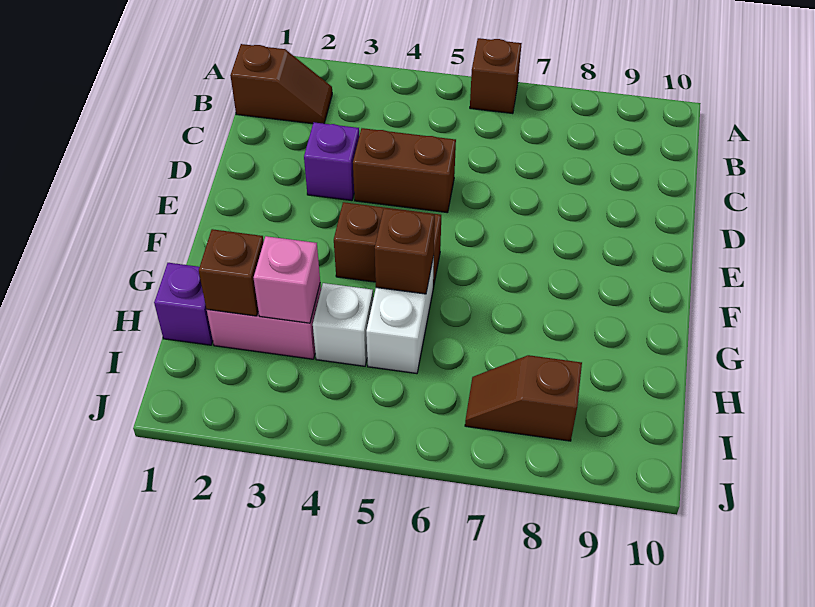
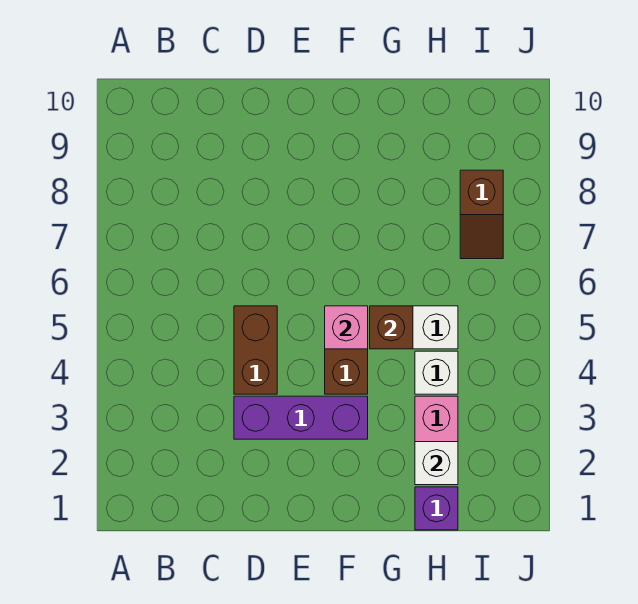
brown brick A6 level 1 -> none
brown slope B1:B2 level 1 top 1 -> none
purple brick D3 level 1 -> purple brick D3:F3 level 1
brown brick H2 level 2 -> white brick H2 level 2
pink brick H3 level 2 -> pink brick F5 level 2

